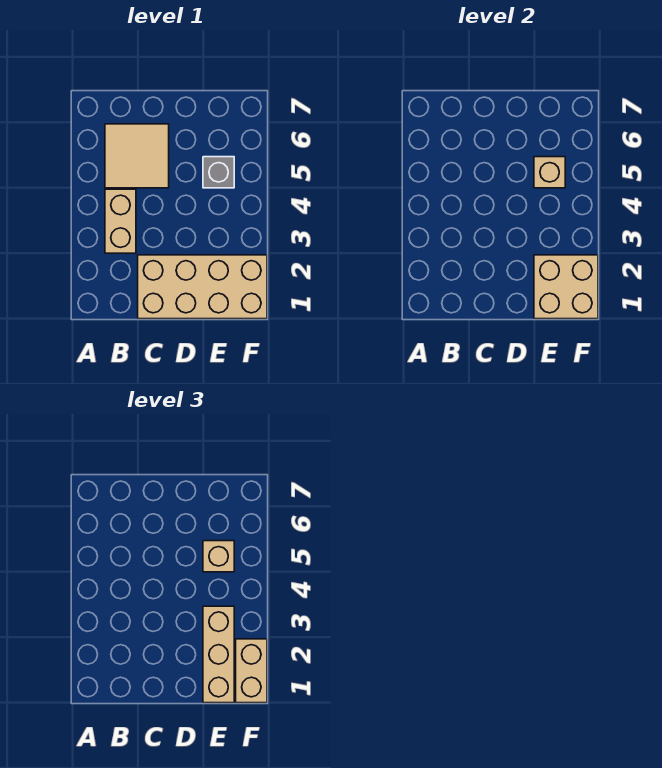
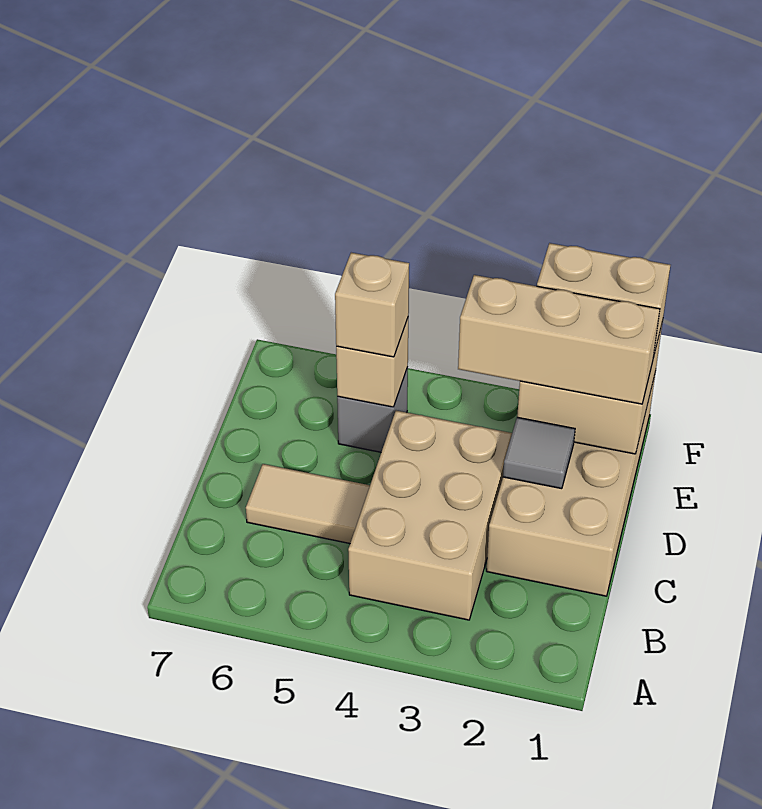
tan brick B3:B4 level 1 -> tan brick B3:D4 level 1
tan tile B5:C6 level 1 -> tan tile C5:C6 level 1
none -> grey tile D2 level 2

